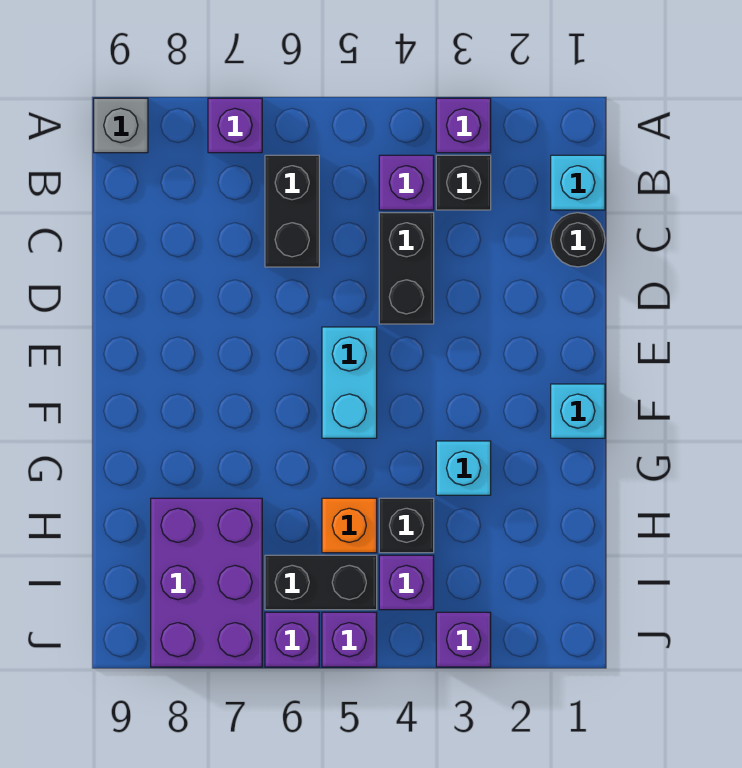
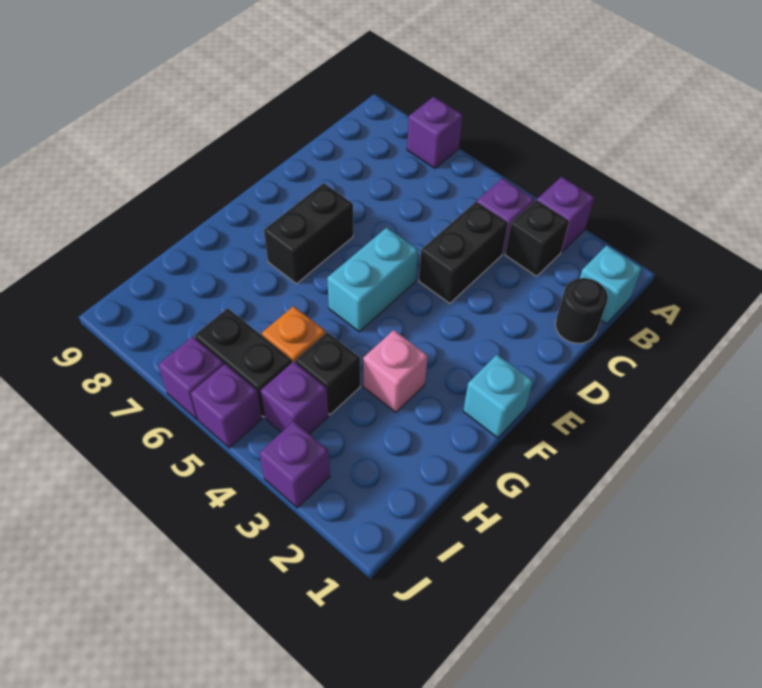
grey brick A9 level 1 -> none
black brick B6:C6 level 1 -> black brick E7:F7 level 1
cyan brick G3 level 1 -> pink brick G3 level 1
purple brick H7:J8 level 1 -> none

